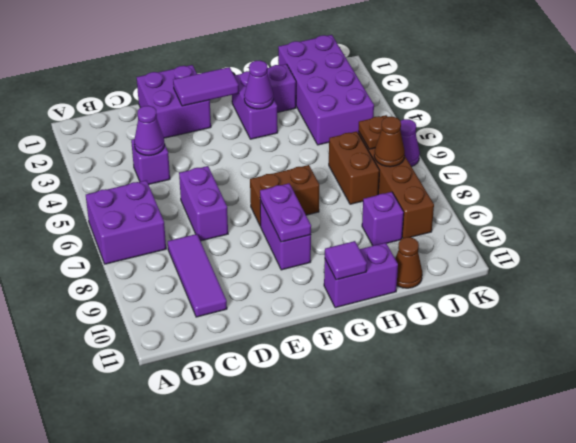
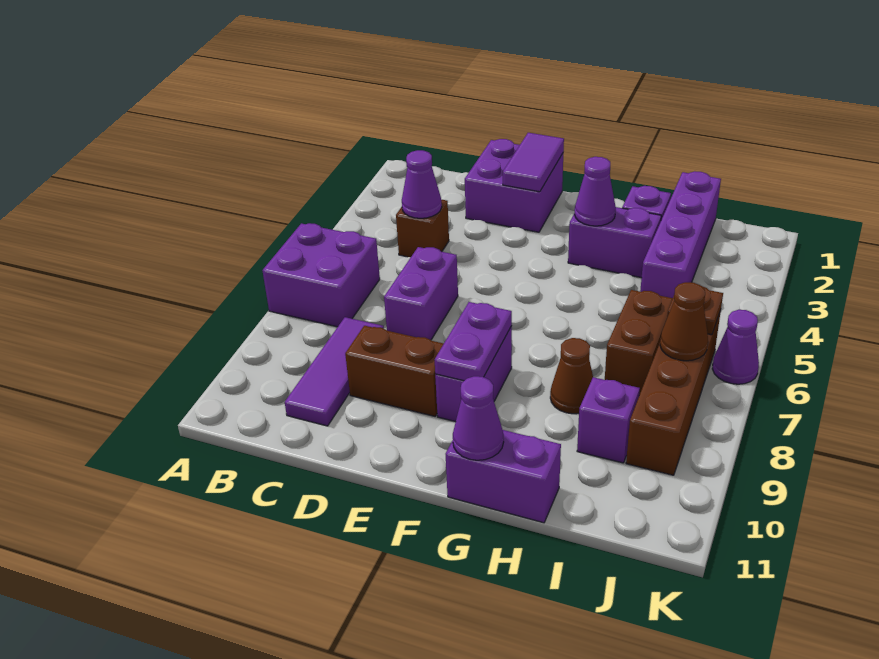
purple brick C4 level 1 -> brown brick C4 level 1
purple tile E2:F2 level 2 -> purple tile E1:E2 level 2
brown brick F7:G7 level 1 -> brown brick D9:E9 level 1
purple brick G2:G3 level 1 -> purple brick G3:H3 level 1
purple tile G11 level 2 -> purple cone G11 level 2
purple brick I1:J4 level 1 -> purple brick I1:I4 level 1
brown cone I11 level 1 -> brown cone H8 level 1

